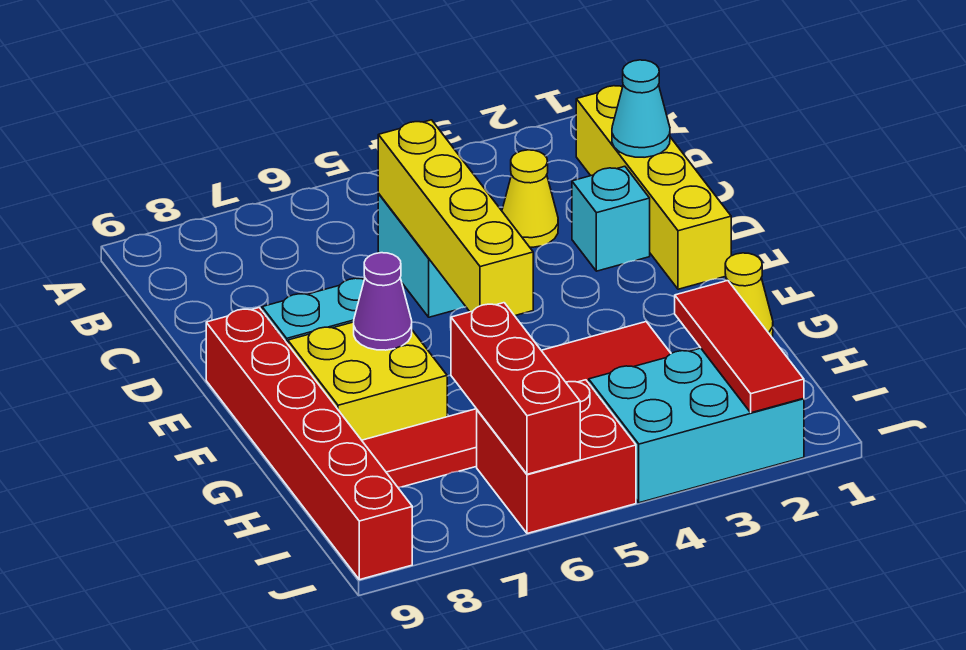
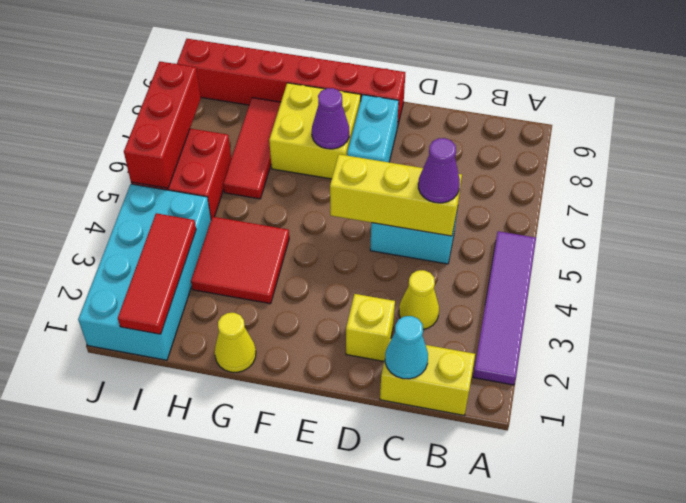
none -> purple tile A2:A5 level 1
yellow brick B1:E1 level 1 -> yellow brick B1:C1 level 1
yellow brick C5:F5 level 2 -> yellow brick C5:E5 level 2
none -> purple cone C5 level 3
cyan brick D2 level 1 -> yellow brick D2 level 1
red tile H2:J2 level 2 -> red tile I1:I3 level 2
red brick H6:J6 level 2 -> red brick J5:J7 level 2
cyan brick I2:J4 level 1 -> cyan brick I1:J4 level 1

